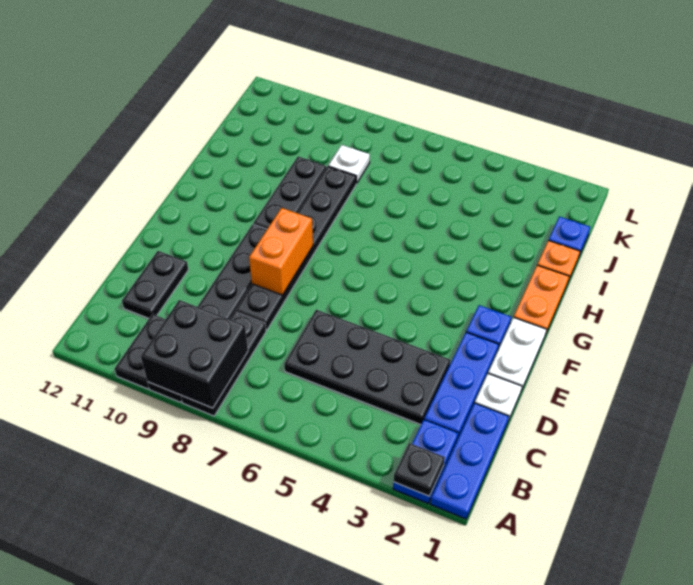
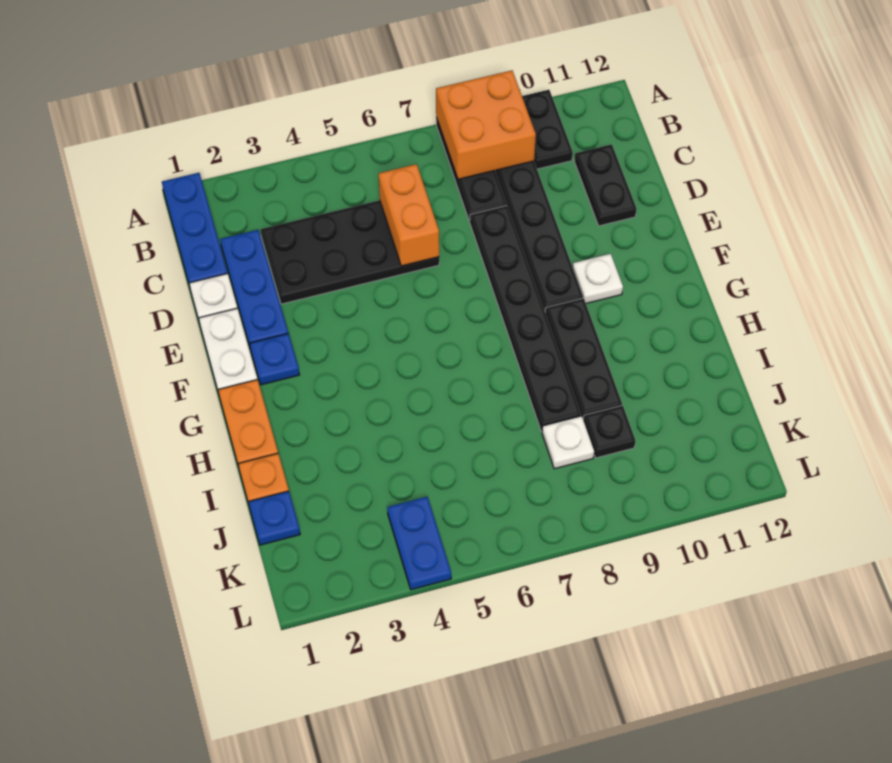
blue plate A2:B2 level 1 -> blue plate K4:L4 level 1
black plate A2 level 2 -> black plate J9 level 1
black brick A8:B9 level 2 -> orange brick A8:B9 level 2
orange brick E8:F8 level 2 -> orange brick C6:D6 level 2
none -> white plate F10 level 1

